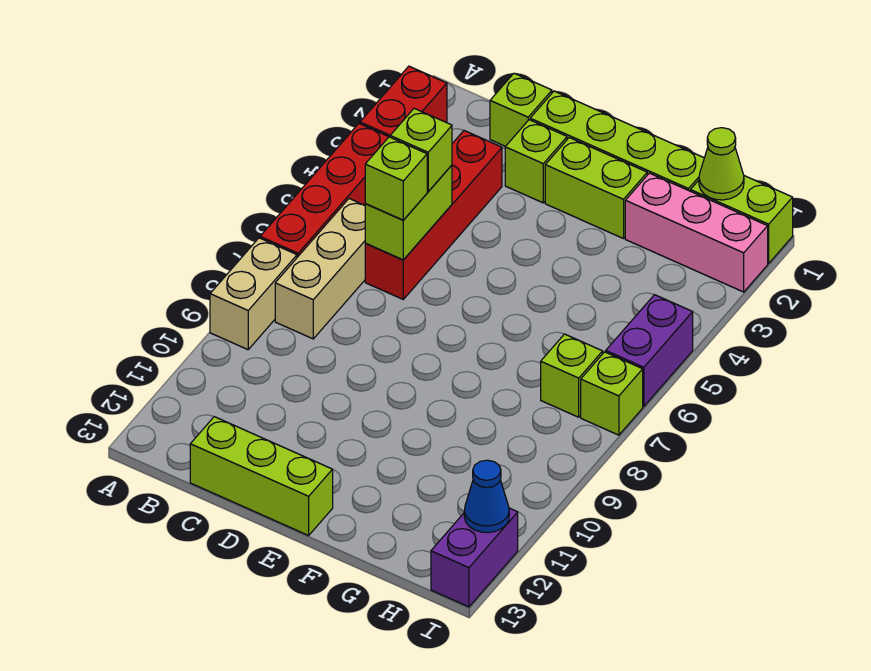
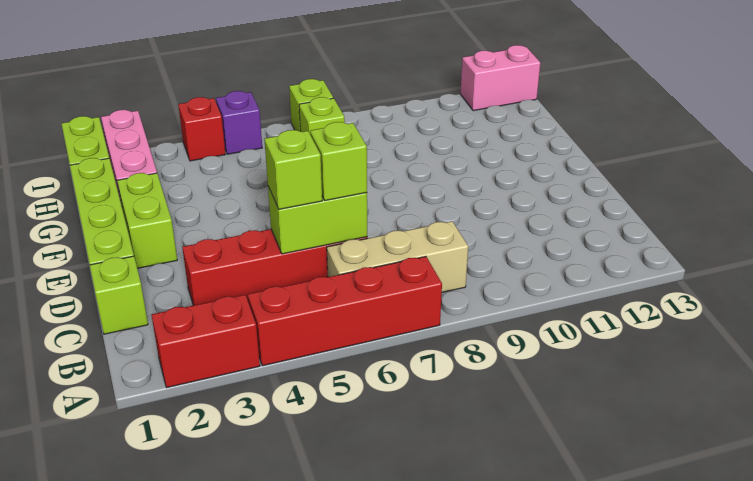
tan brick A8:A9 level 1 -> none
lime brick C13:E13 level 1 -> none
lime brick D2 level 1 -> none
lime cone H1 level 2 -> none
none -> red brick I4 level 1
purple brick I5:I6 level 1 -> purple brick I5 level 1
purple brick I12:I13 level 1 -> pink brick I12:I13 level 1
blue cone I12 level 2 -> none

